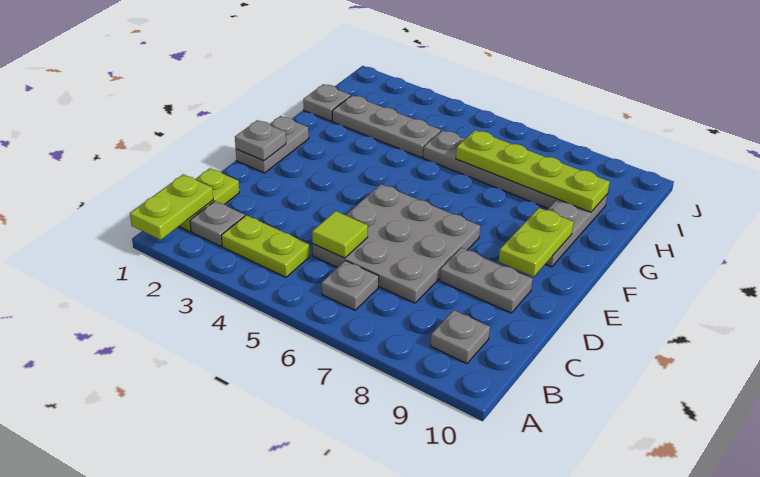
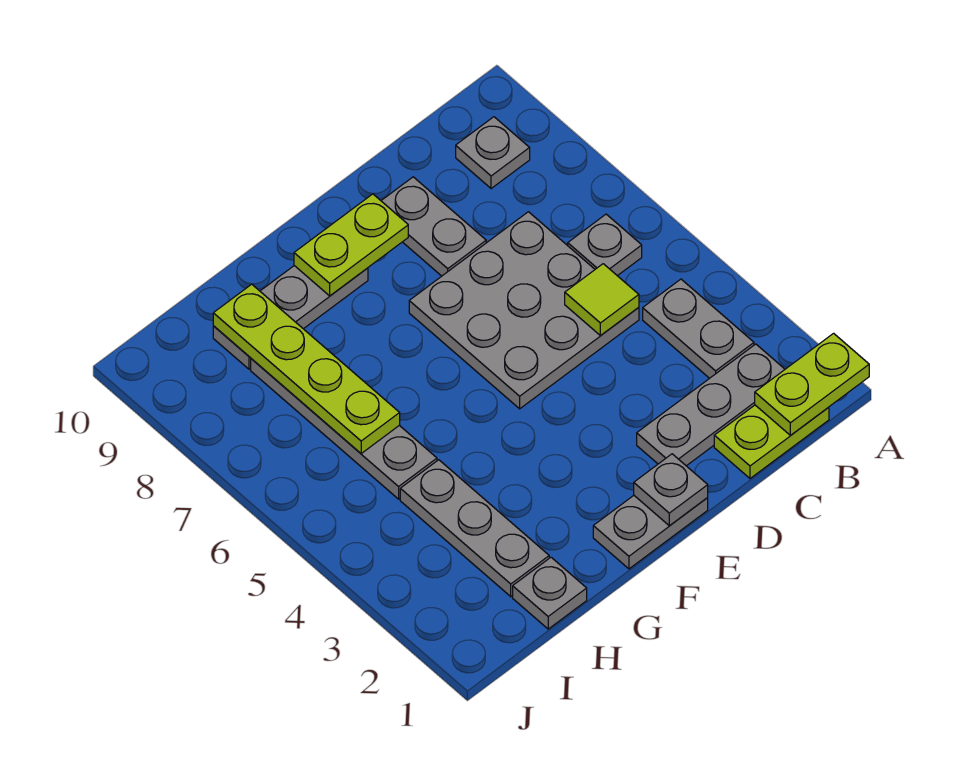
grey plate B2 level 1 -> grey plate B2:D2 level 1
lime plate B3:B4 level 1 -> grey plate B3:B4 level 1

